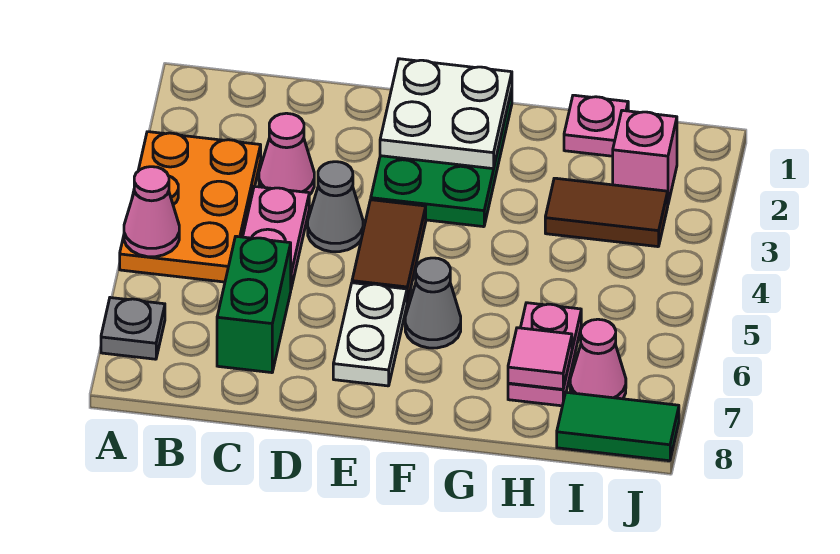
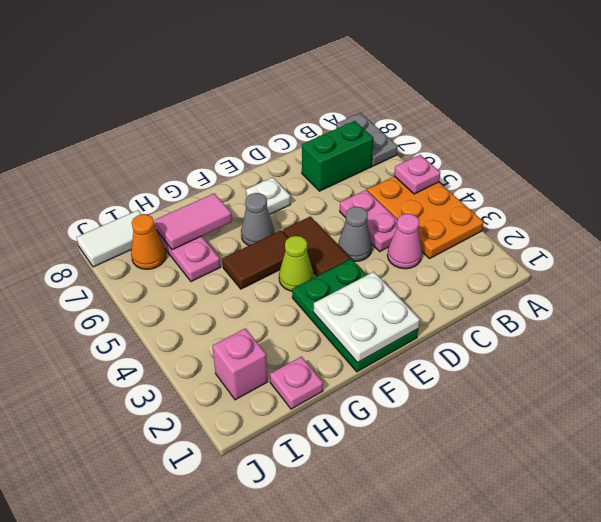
pink cone A5 level 2 -> pink plate A5 level 2
grey plate A7 level 1 -> grey plate A7:A8 level 1
green brick C6:C7 level 1 -> green brick B7:C7 level 1
white plate E6:E7 level 1 -> white plate E7 level 1
none -> lime cone F4 level 1
brown tile H3:I3 level 1 -> brown tile F5:G5 level 1
pink tile H7 level 2 -> pink tile G7:H7 level 2
pink cone I7 level 1 -> orange cone I7 level 1
green tile I8:J8 level 1 -> white tile I8:J8 level 1

